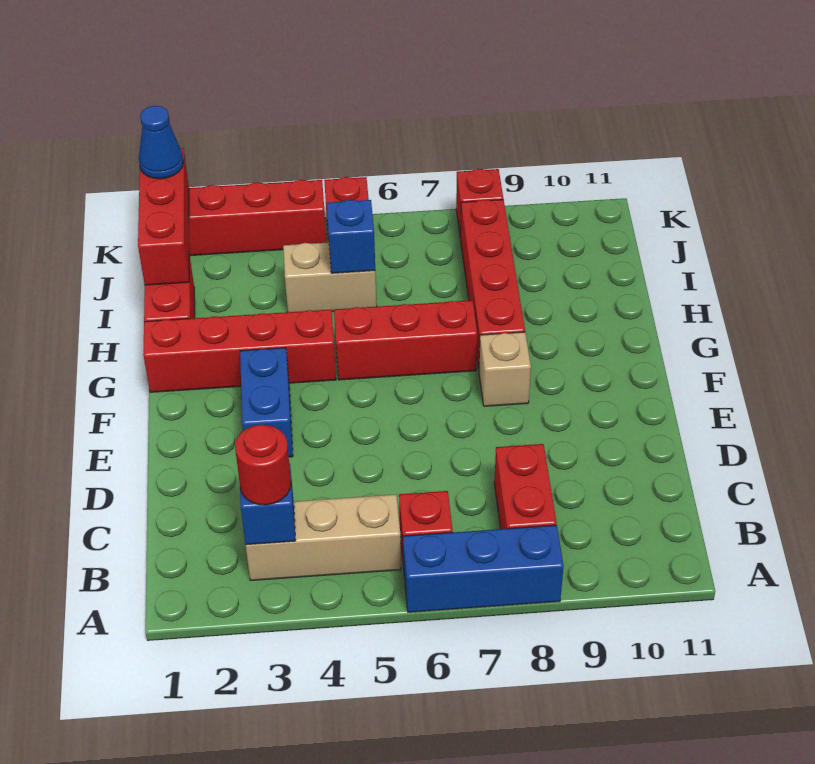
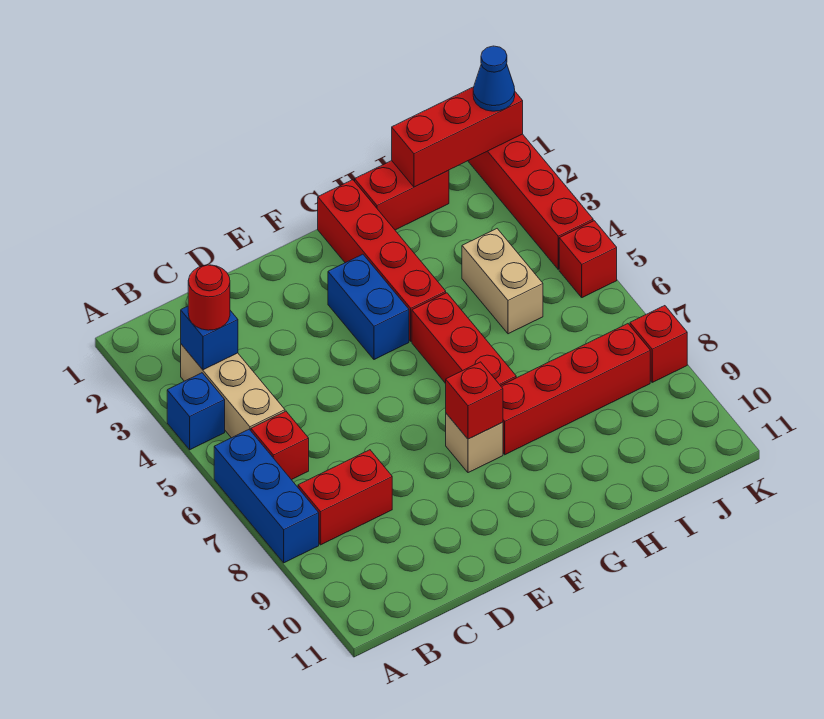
blue brick E3:F3 level 1 -> blue brick F3:F4 level 1
none -> red brick F8 level 2
blue brick I5 level 2 -> blue brick A4 level 1

